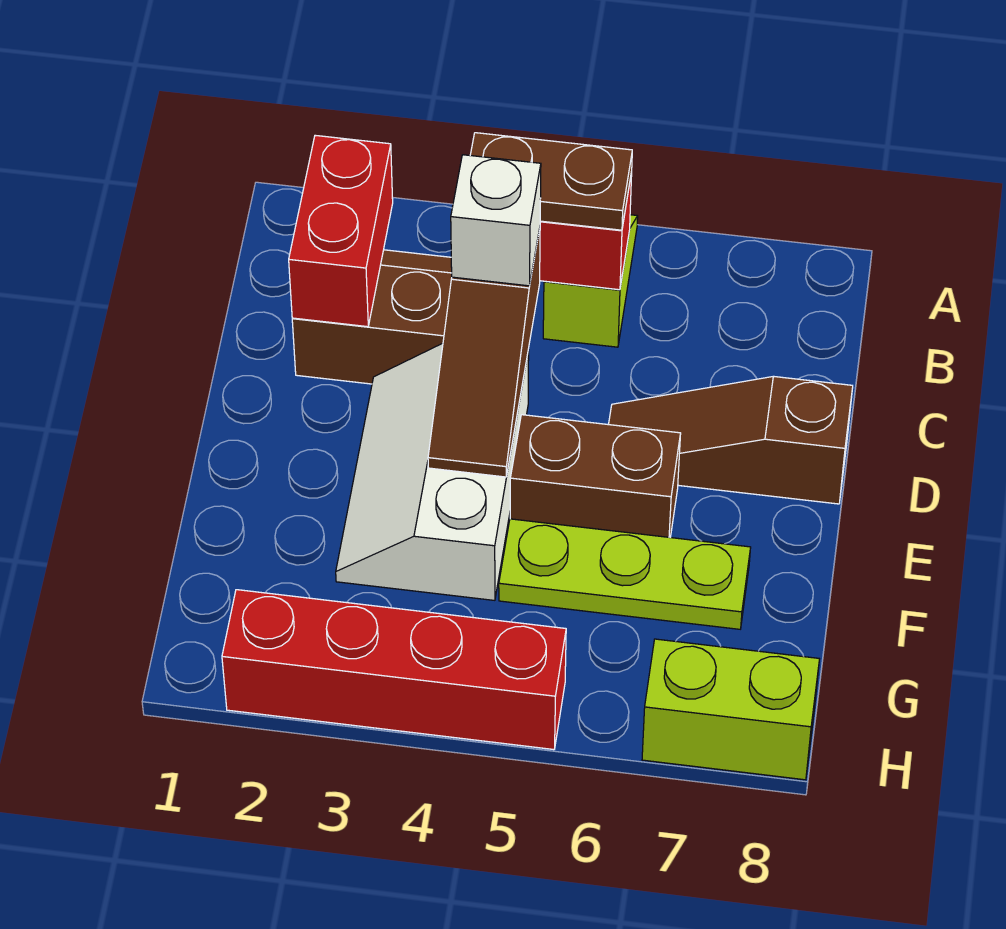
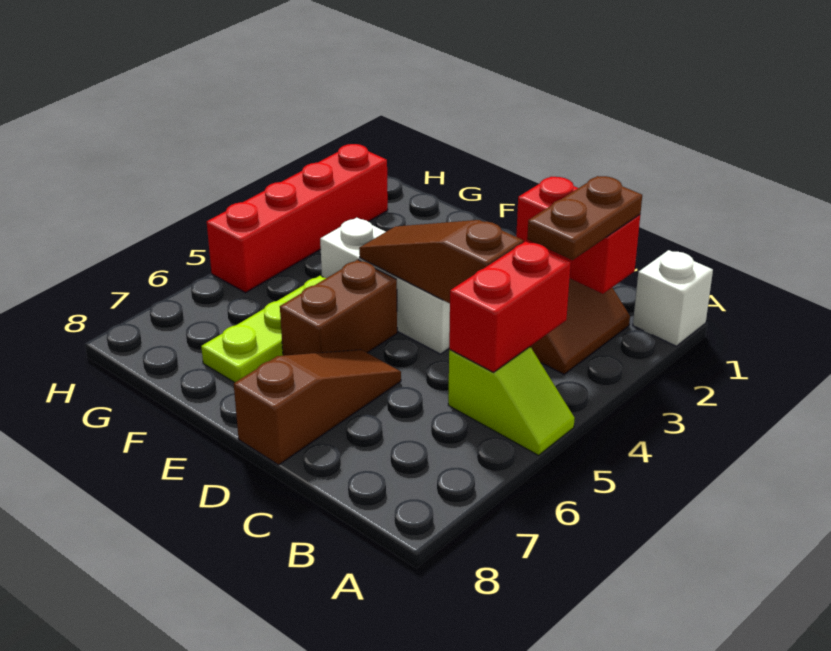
brown plate B4:B5 level 3 -> brown plate B2:B3 level 3
white brick C4 level 3 -> white brick A1 level 1
lime brick H7:H8 level 1 -> none

